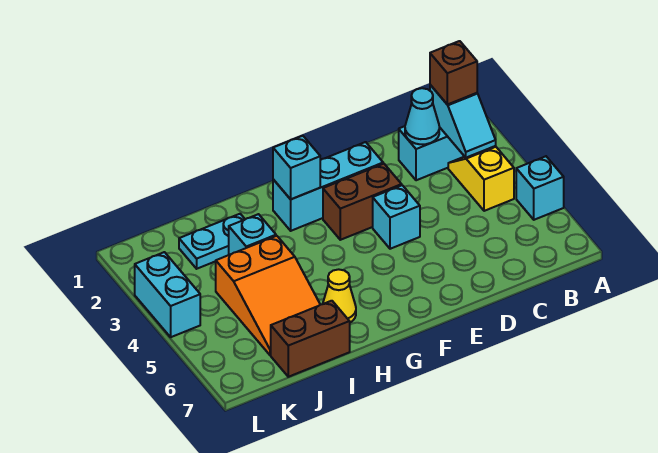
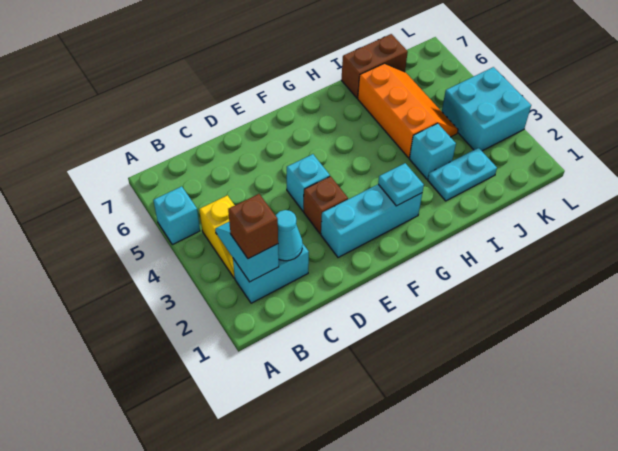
brown brick E3:F3 level 1 -> brown brick E3 level 1
cyan brick G2 level 2 -> cyan plate G2 level 2
yellow cone H6 level 1 -> none
orange slope I4:J6 level 1 top 4 -> orange slope I4:J6 level 1 top I
cyan brick L3:L4 level 1 -> cyan brick K3:L4 level 1

